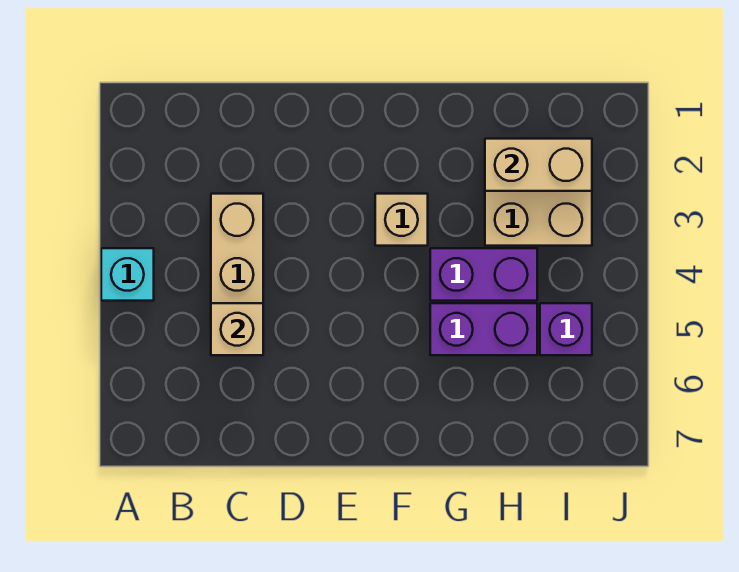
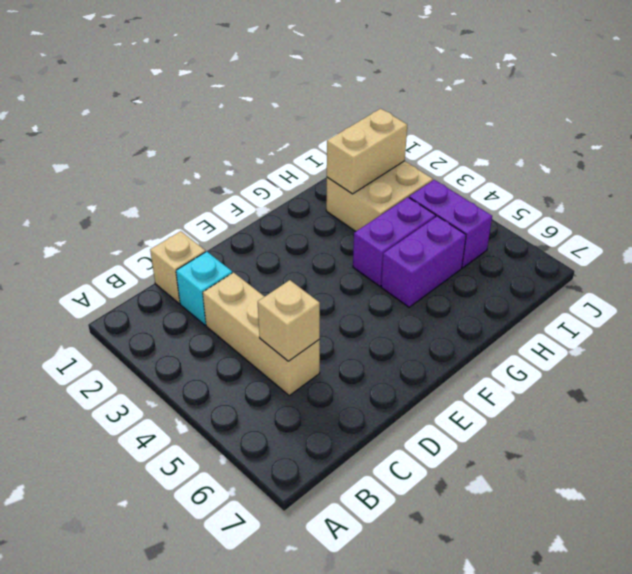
cyan brick A4 level 1 -> cyan brick C2 level 1
tan brick F3 level 1 -> tan brick C1 level 1
purple brick I5 level 1 -> purple brick I4:I5 level 1

